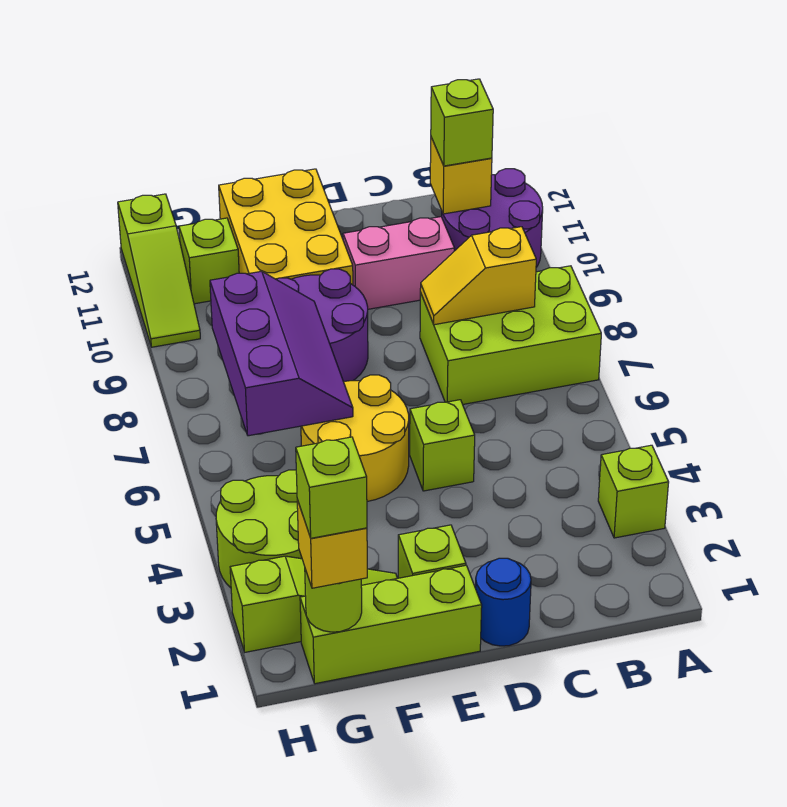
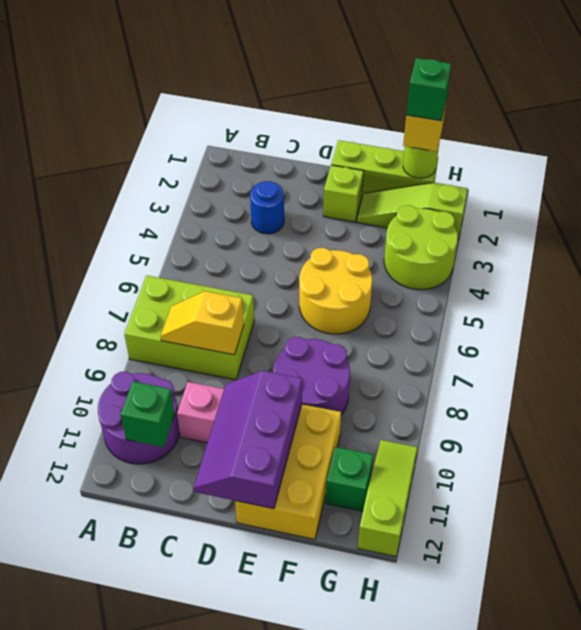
lime brick A3 level 1 -> none
yellow slope B8:C8 level 2 top B -> yellow slope B8:C8 level 2 top C
yellow brick B11 level 2 -> green brick B11 level 2
lime brick B11 level 3 -> none
blue round brick D1 level 1 -> blue round brick C3 level 1
lime brick D5 level 1 -> none
purple slope F6:G8 level 2 top G -> purple slope D10:E12 level 2 top E
lime brick G1 level 4 -> green brick G1 level 4
lime brick G11 level 1 -> green brick G11 level 1

